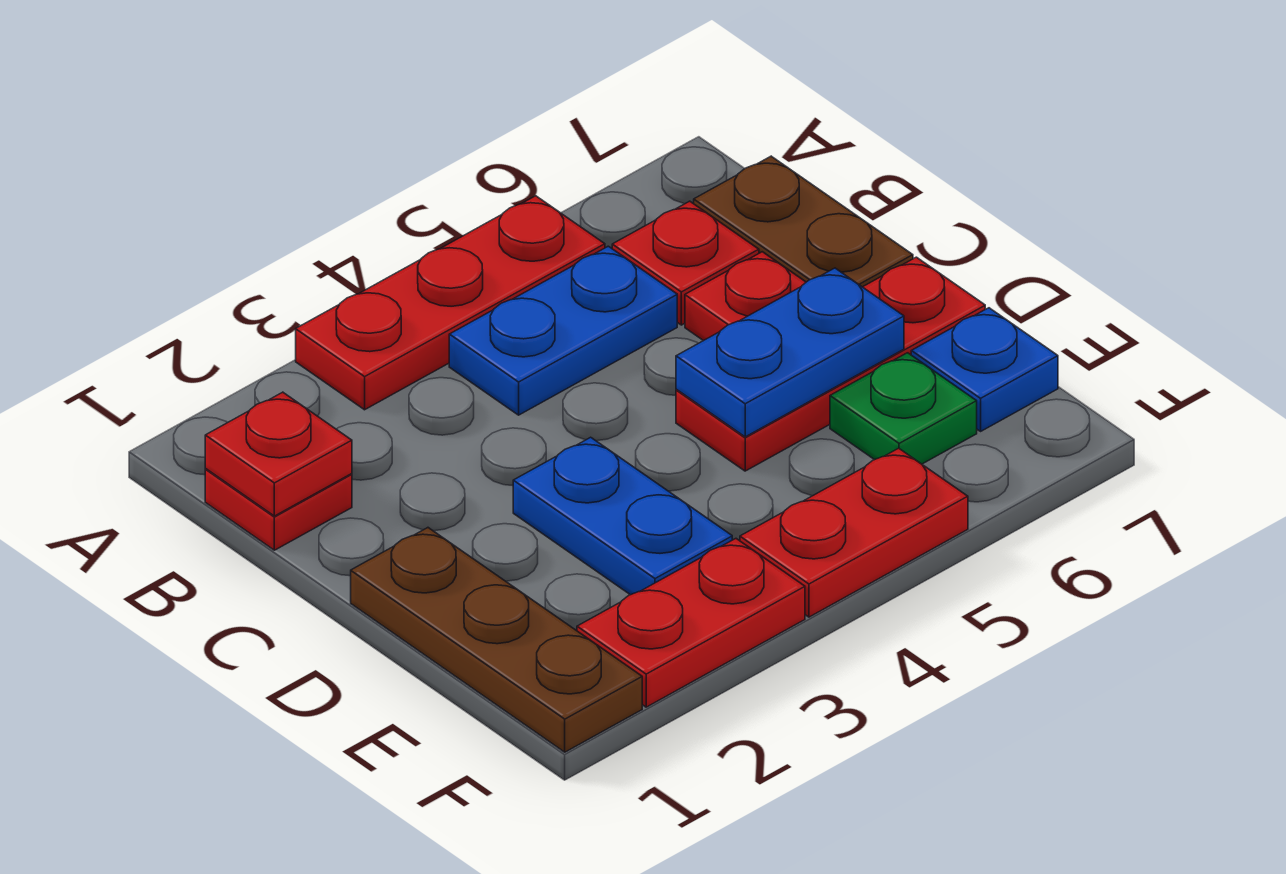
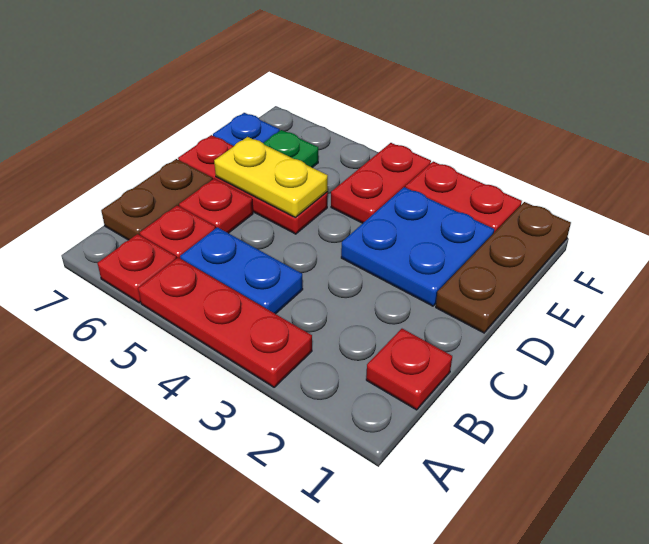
red plate B1 level 2 -> red plate A6 level 1
blue plate D3:E3 level 1 -> blue plate D2:E3 level 1
blue plate D5:D6 level 2 -> yellow plate D5:D6 level 2
red plate F4:F5 level 1 -> red plate E4:F4 level 1

